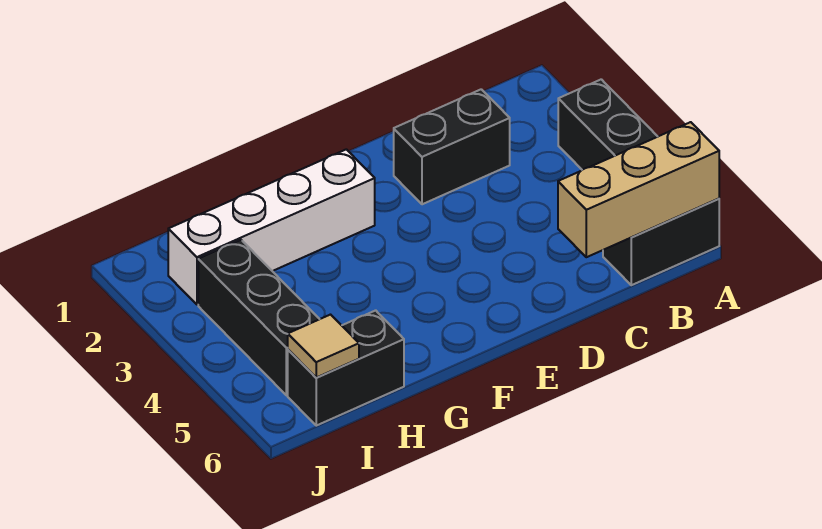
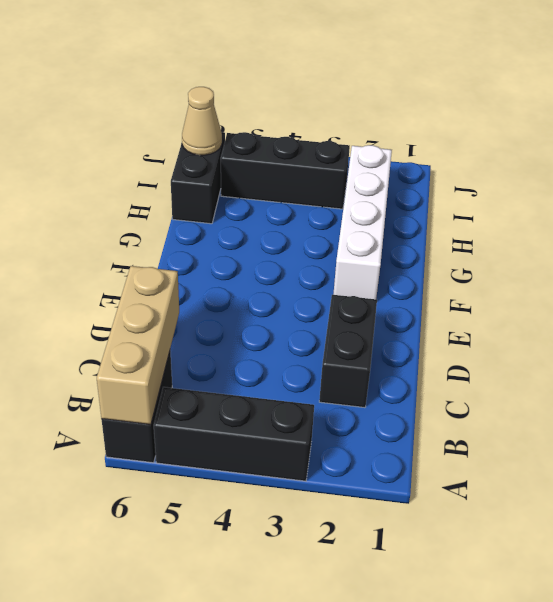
tan tile I6 level 2 -> tan cone I6 level 2

